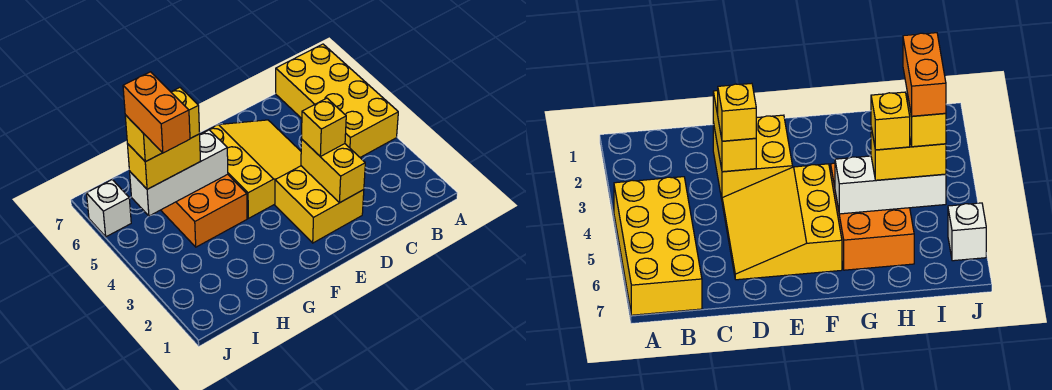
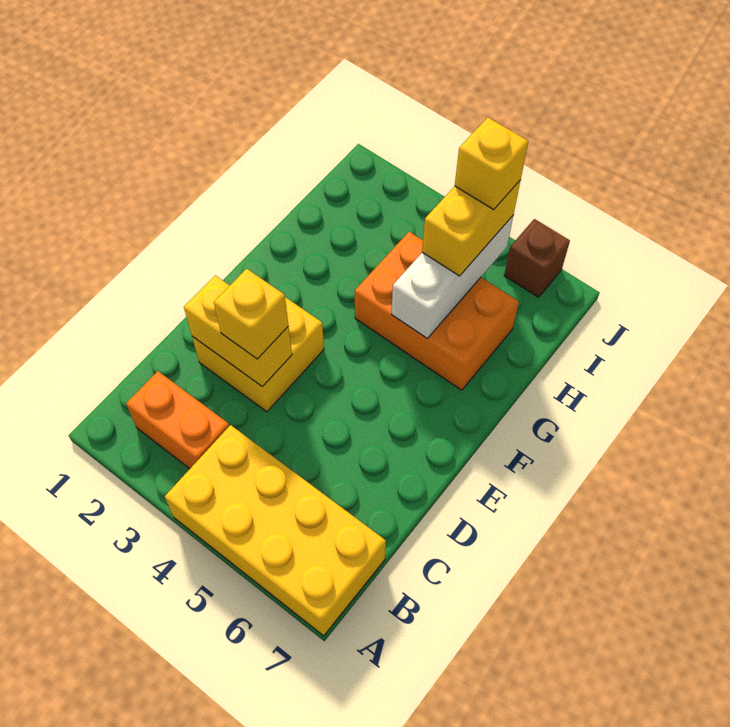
yellow slope D4:F6 level 1 top F -> none
yellow brick H5 level 4 -> none
orange brick I4:I5 level 5 -> orange brick B2:B3 level 1
white brick J6 level 1 -> brown brick J6 level 1

